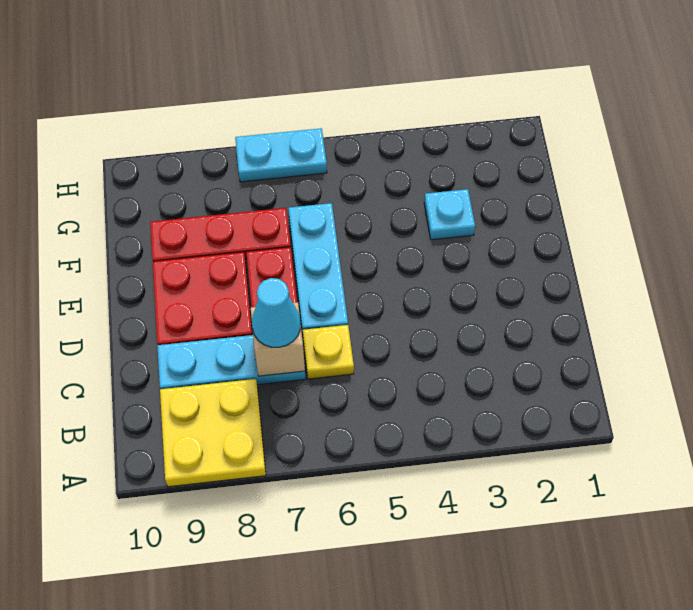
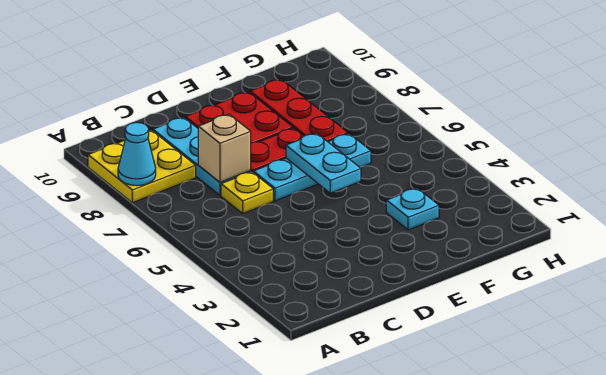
cyan cone C7 level 3 -> cyan cone A8 level 2
cyan plate H6:H7 level 1 -> cyan plate E5:E6 level 2

